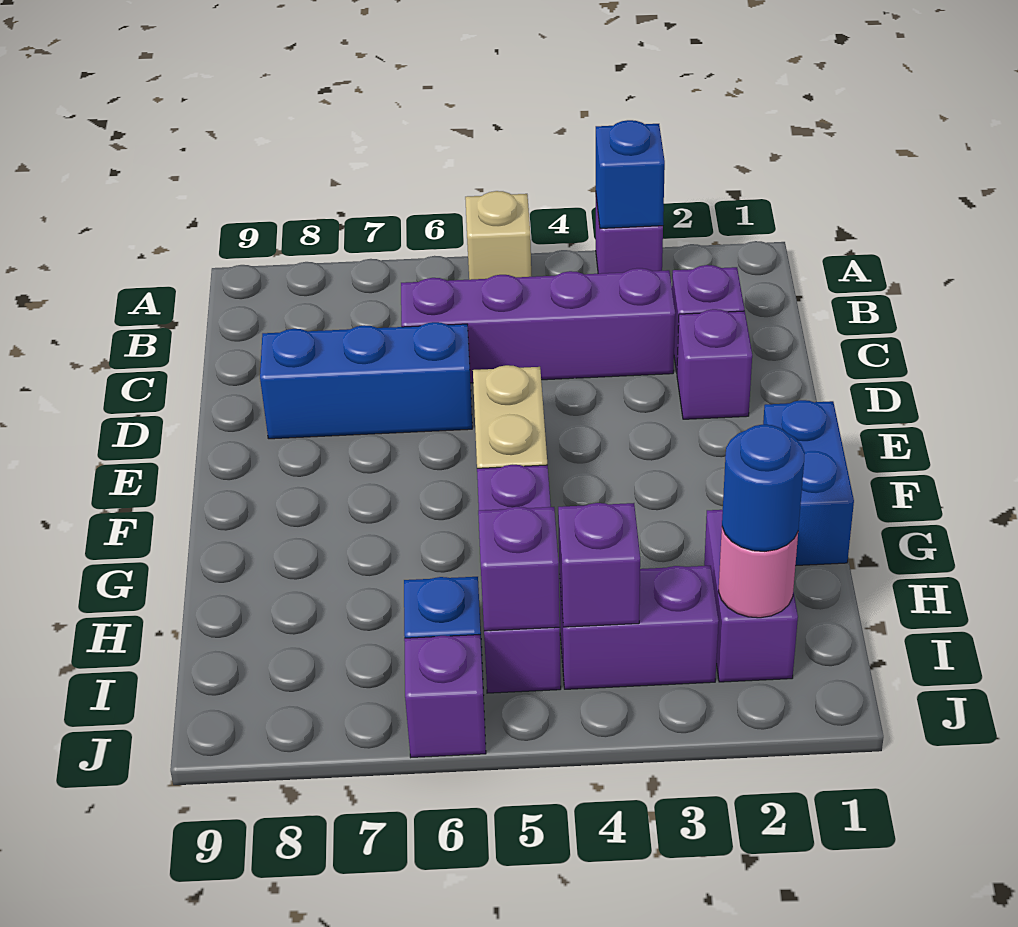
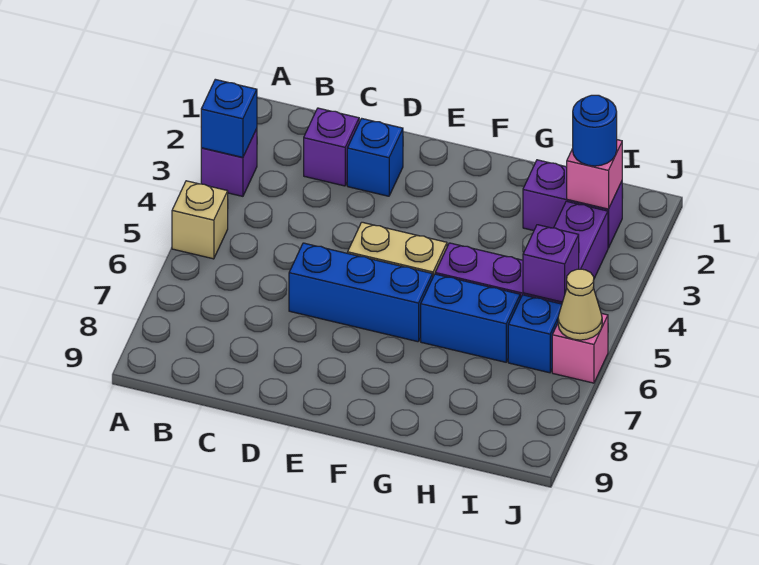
purple brick C3:C6 level 1 -> none
purple brick D2 level 1 -> blue brick D2 level 1
blue brick D6:D8 level 1 -> blue brick D6:F6 level 1
blue brick F1:G1 level 1 -> blue brick G6:H6 level 1
pink round brick I2 level 2 -> pink brick I2 level 2
purple brick I4 level 2 -> none
purple brick J6 level 1 -> pink brick J6 level 1
none -> tan cone J6 level 2

